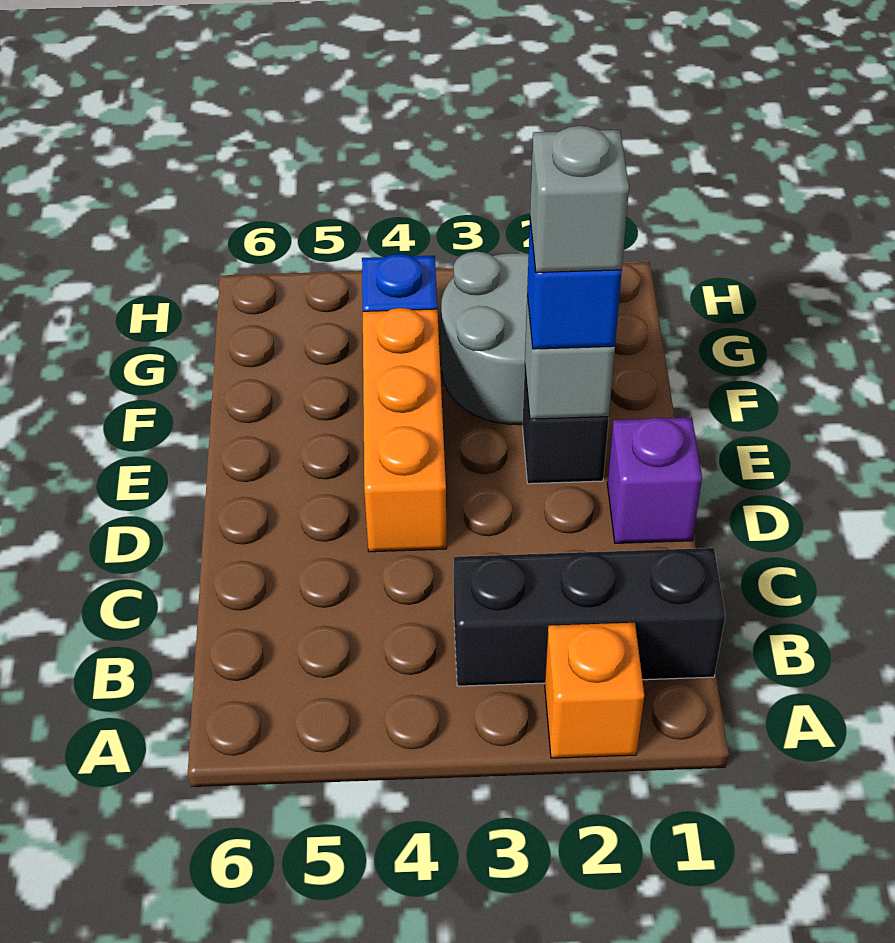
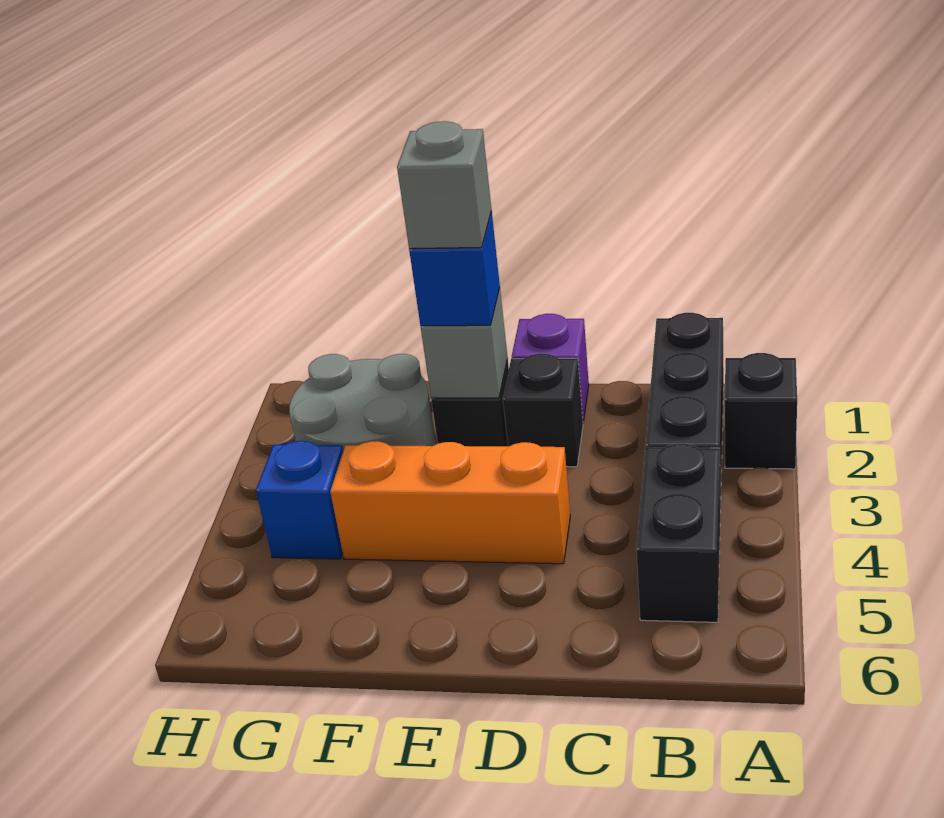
orange brick A2 level 1 -> black brick A2 level 1
none -> black brick B4:B5 level 1
none -> black brick D2 level 1

